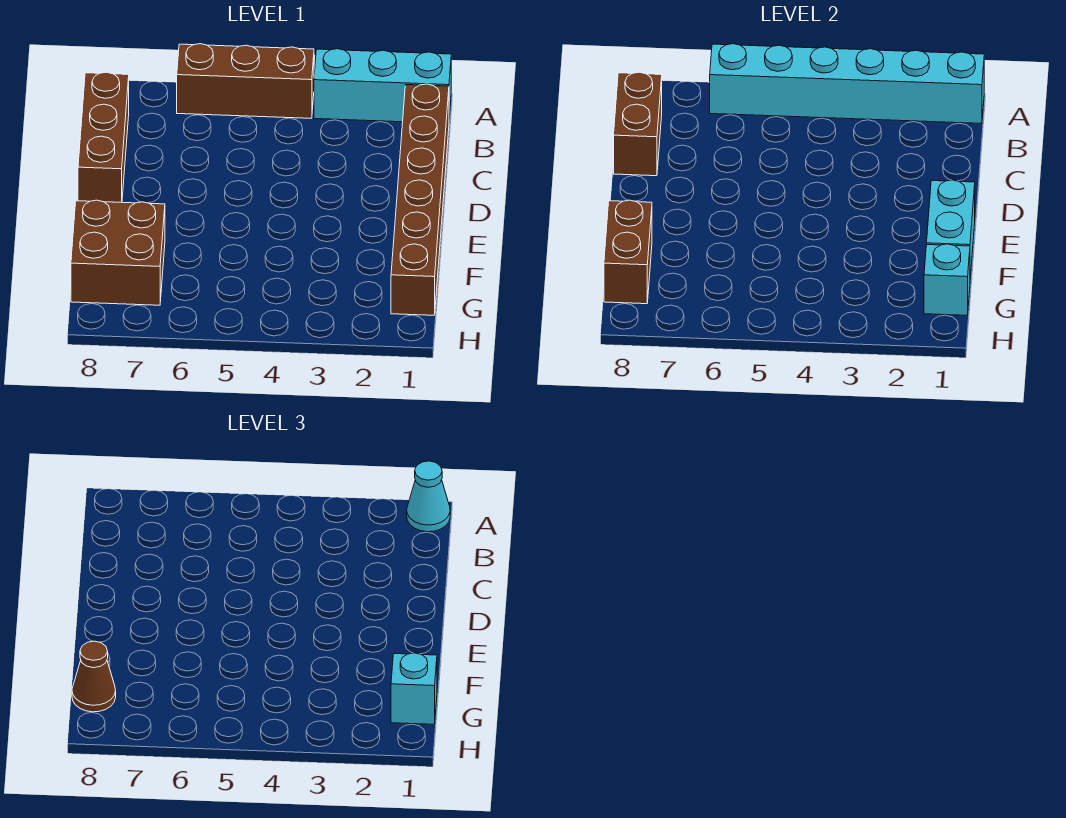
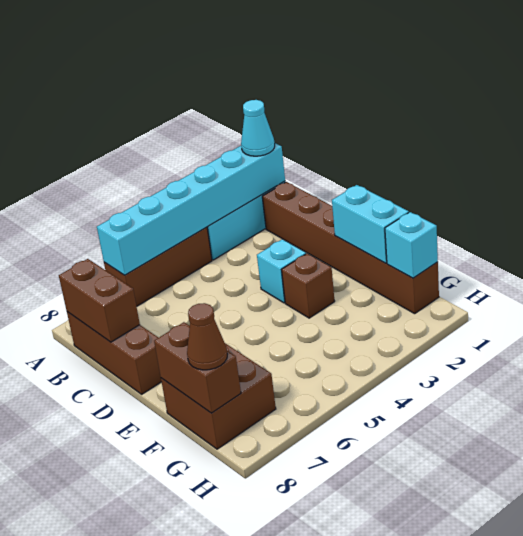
none -> brown brick E3 level 1
cyan brick G1 level 3 -> cyan brick D3 level 1

